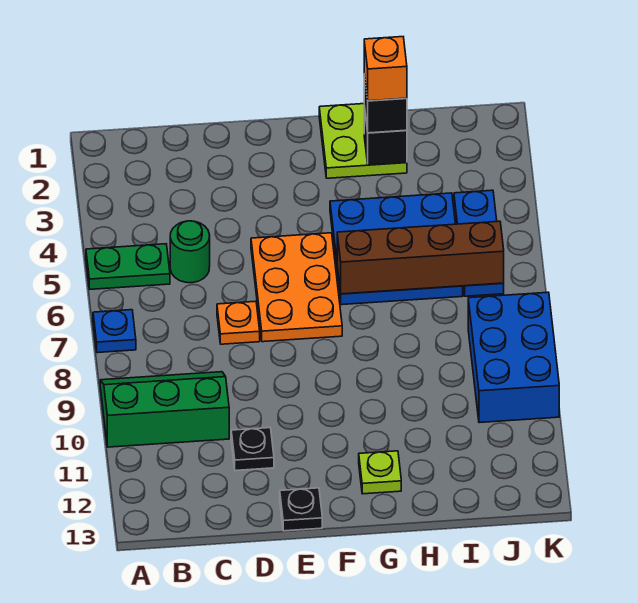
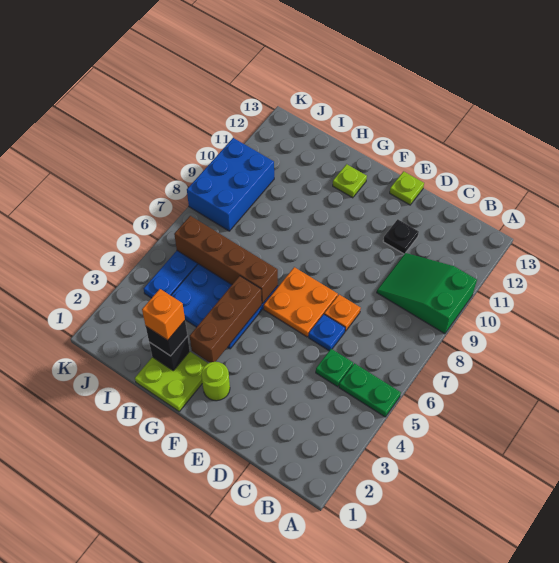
blue plate A7 level 1 -> blue plate D6 level 1
green slope A9:C10 level 1 top 10 -> green slope A9:C10 level 1 top A
green round brick C5 level 1 -> green plate C5 level 1
orange plate E5:F7 level 1 -> orange plate E6:F7 level 1
black plate E13 level 1 -> lime plate E13 level 1
none -> lime round brick F2 level 1
none -> brown brick G3:G5 level 2

